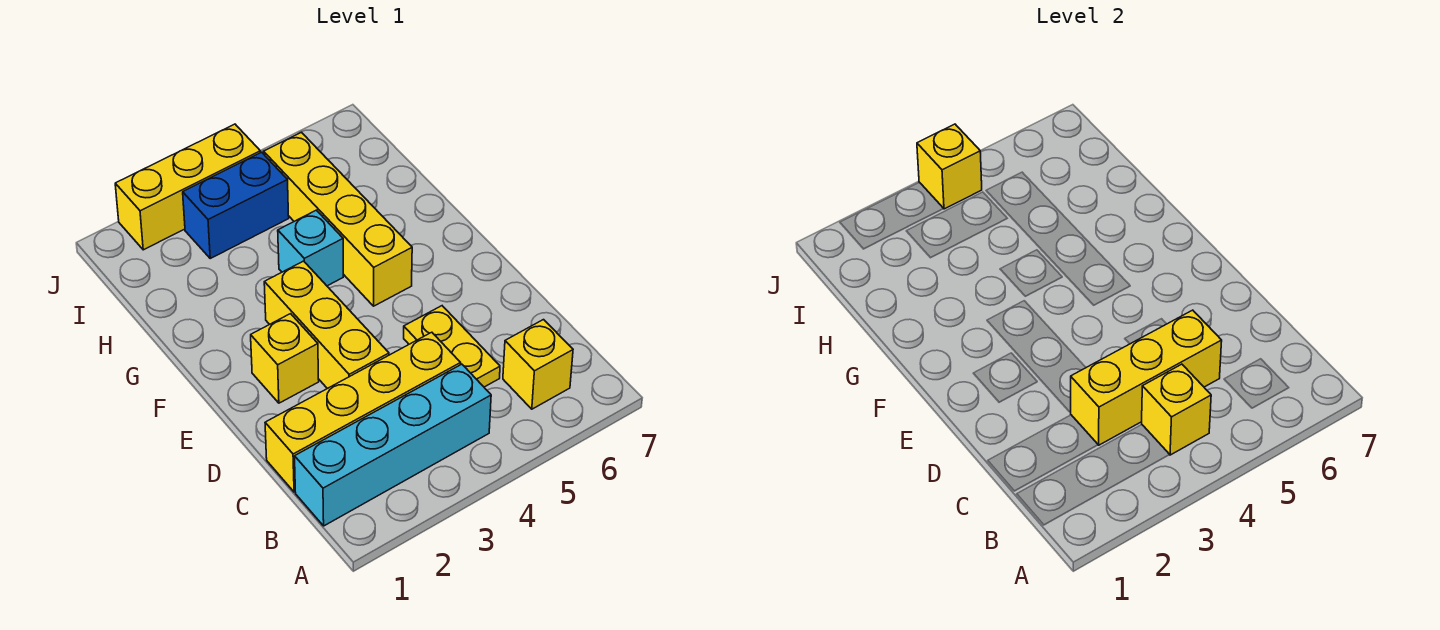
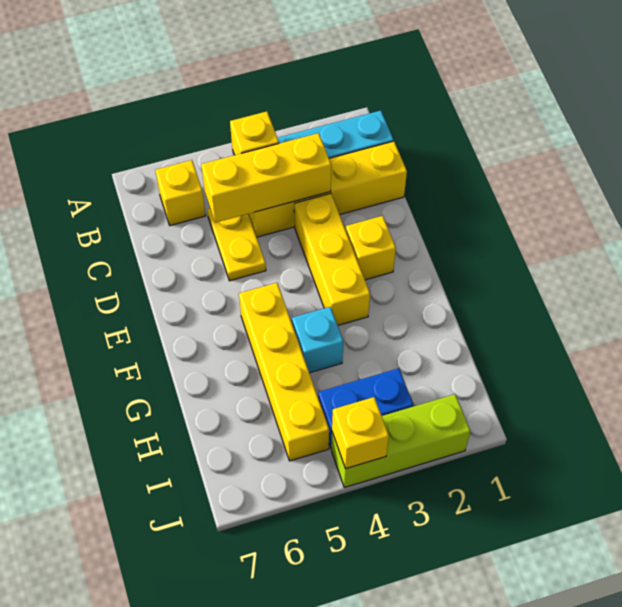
yellow brick J2:J4 level 1 -> lime brick J2:J4 level 1

